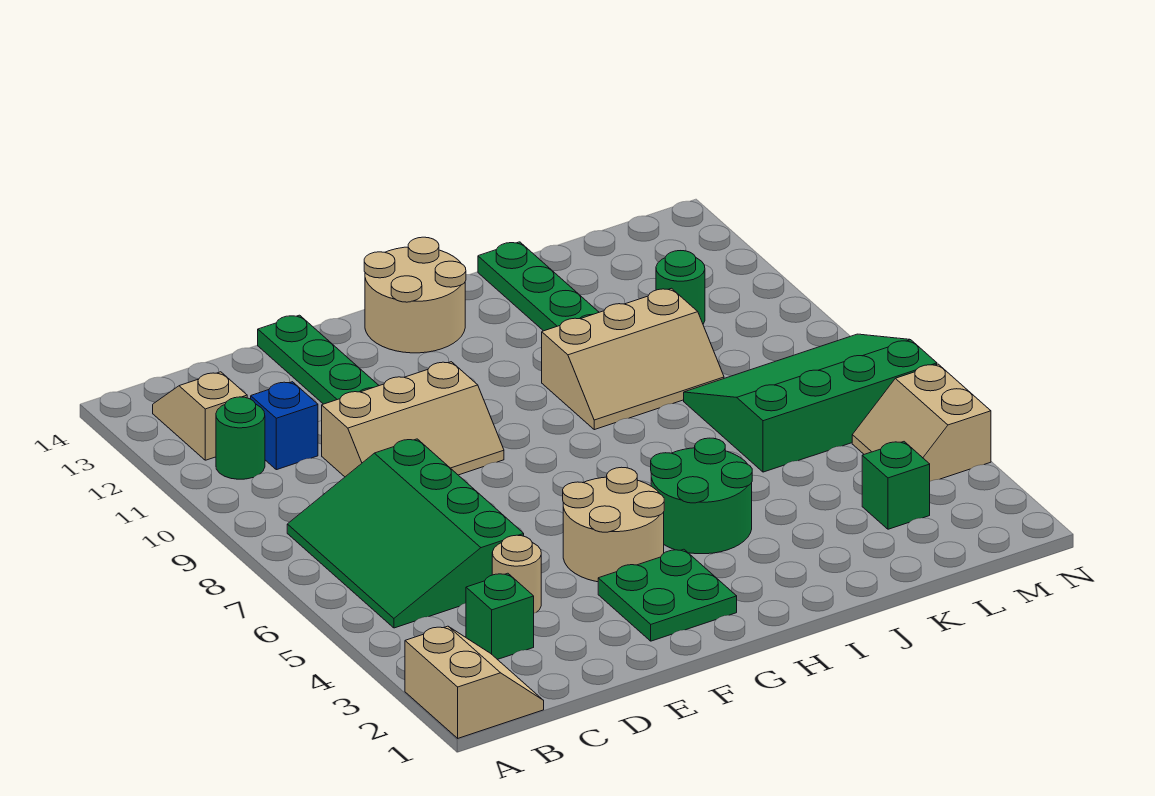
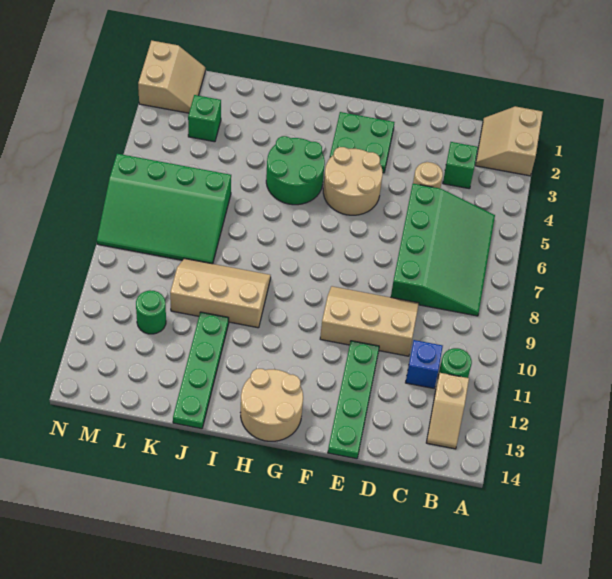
tan slope M4:N5 level 1 top N -> tan slope M1:N2 level 1 top N

